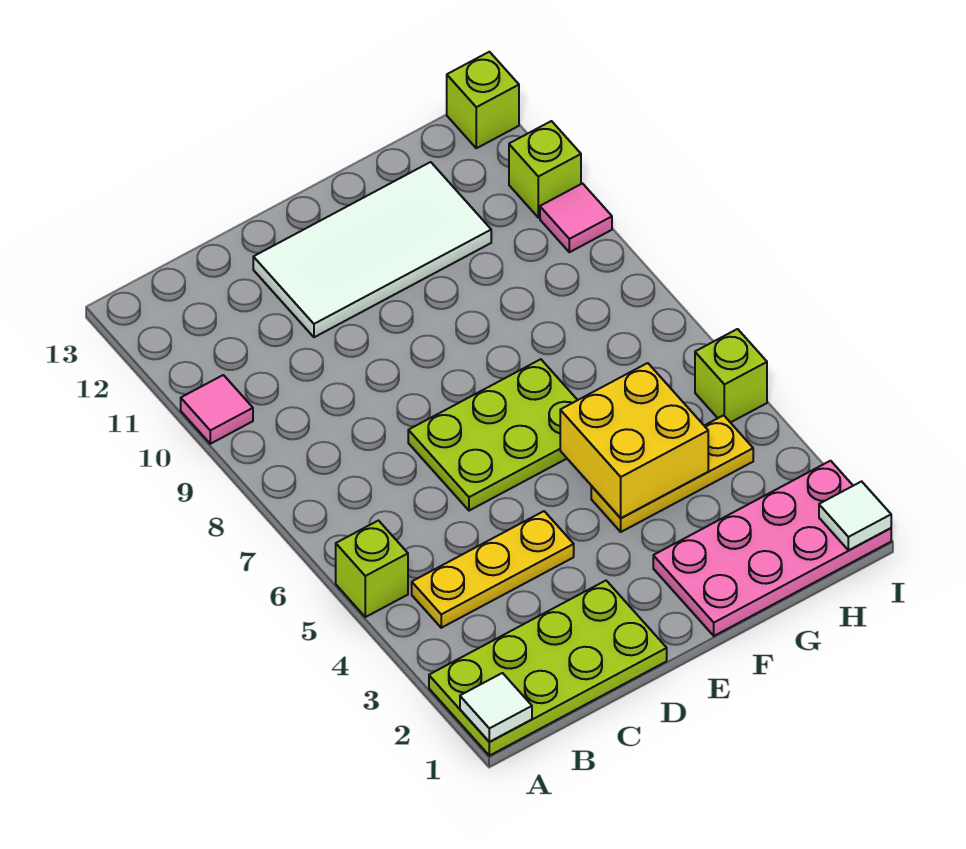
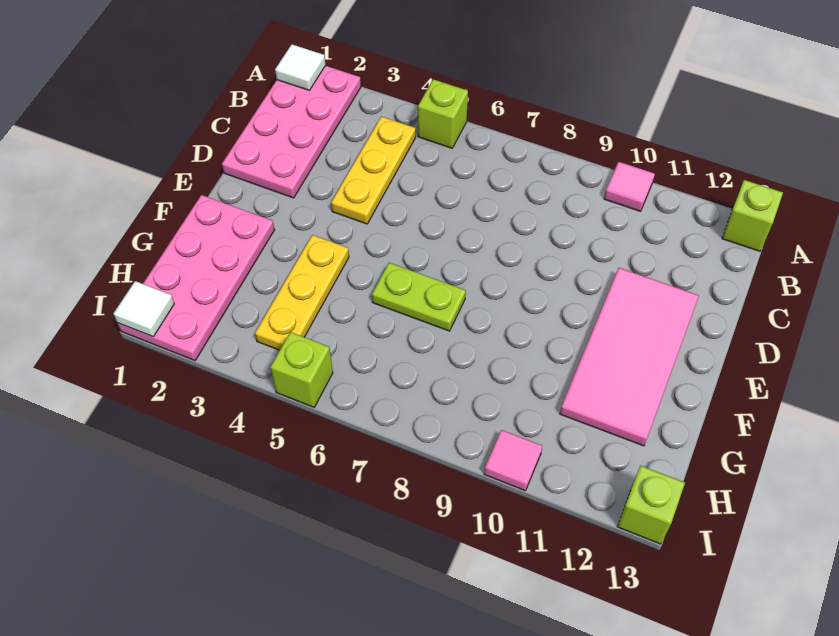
lime plate A1:D2 level 1 -> pink plate A1:D2 level 1
lime plate D6:F7 level 1 -> lime plate F6:F7 level 1
white tile D11:G12 level 1 -> pink tile D11:G12 level 1
yellow brick F4:G5 level 2 -> none
lime brick I11 level 1 -> lime brick A13 level 1

